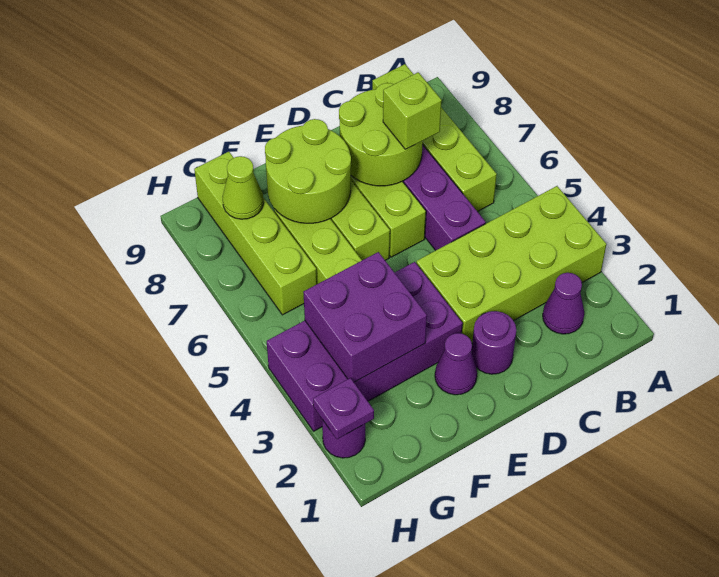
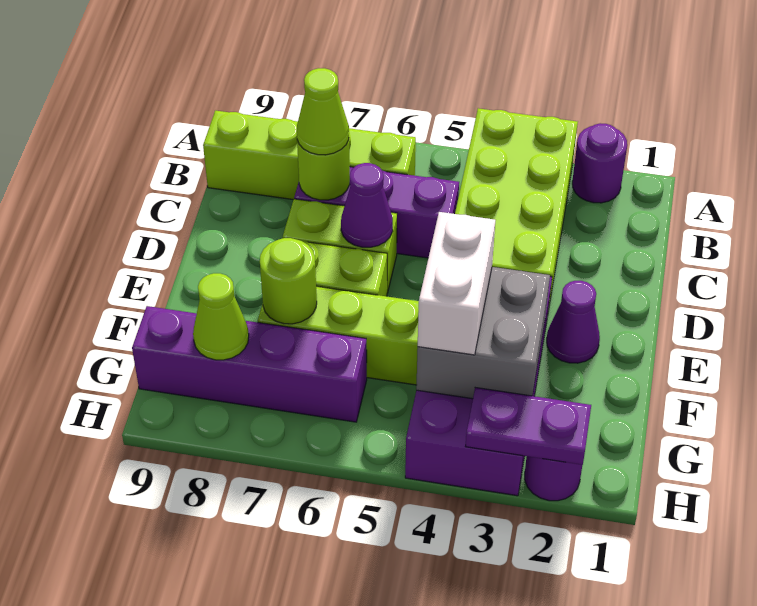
purple cone B2 level 1 -> purple cone D6 level 2
lime round brick C7:D8 level 2 -> lime round brick C7 level 2
lime brick C7 level 3 -> lime cone C7 level 3
purple round brick D2 level 1 -> purple round brick A2 level 1
lime round brick E7:F8 level 2 -> lime round brick F7 level 2
purple brick F3:G4 level 2 -> grey brick F3:G4 level 2
none -> white brick F4:G4 level 3
lime brick G6:G9 level 1 -> purple brick G6:G9 level 1
purple plate H2 level 2 -> purple plate H2:H3 level 2

